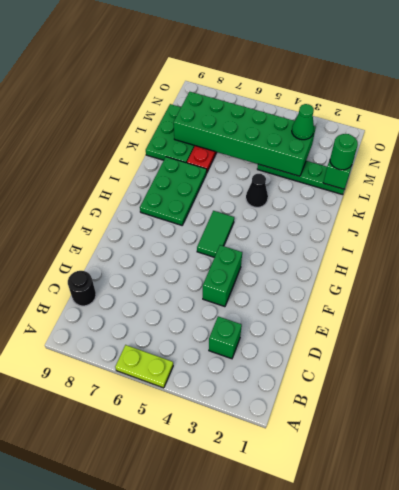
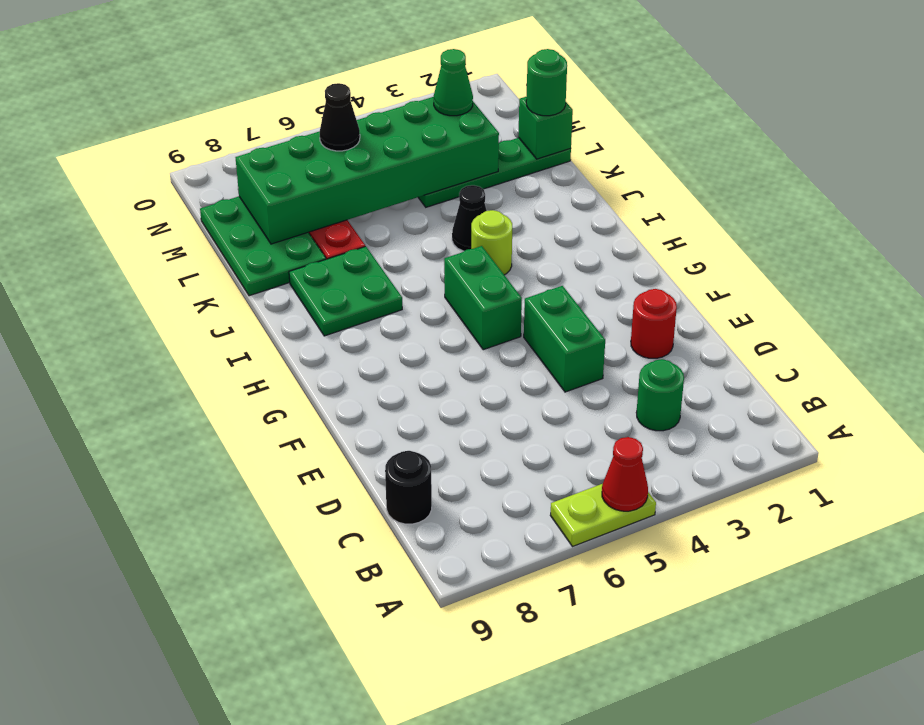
none -> red cone A5 level 2
green brick C3 level 1 -> green round brick C3 level 1
none -> red round brick E2 level 1
green tile G5:H5 level 1 -> green brick G5:H5 level 1
green plate H7:J8 level 1 -> green plate I7:J8 level 1
none -> lime round brick I4 level 1
none -> black cone M6 level 3

